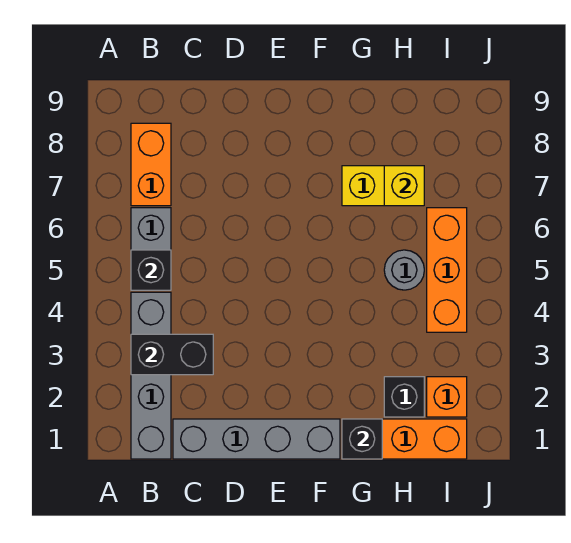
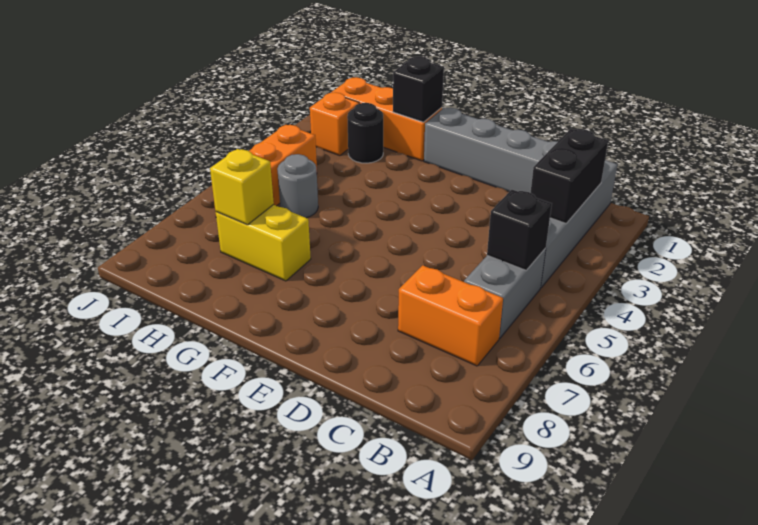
black brick B3:C3 level 2 -> black brick B2:B3 level 2
orange brick B7:B8 level 1 -> orange brick B7:C7 level 1
black brick H2 level 1 -> black round brick H2 level 1

